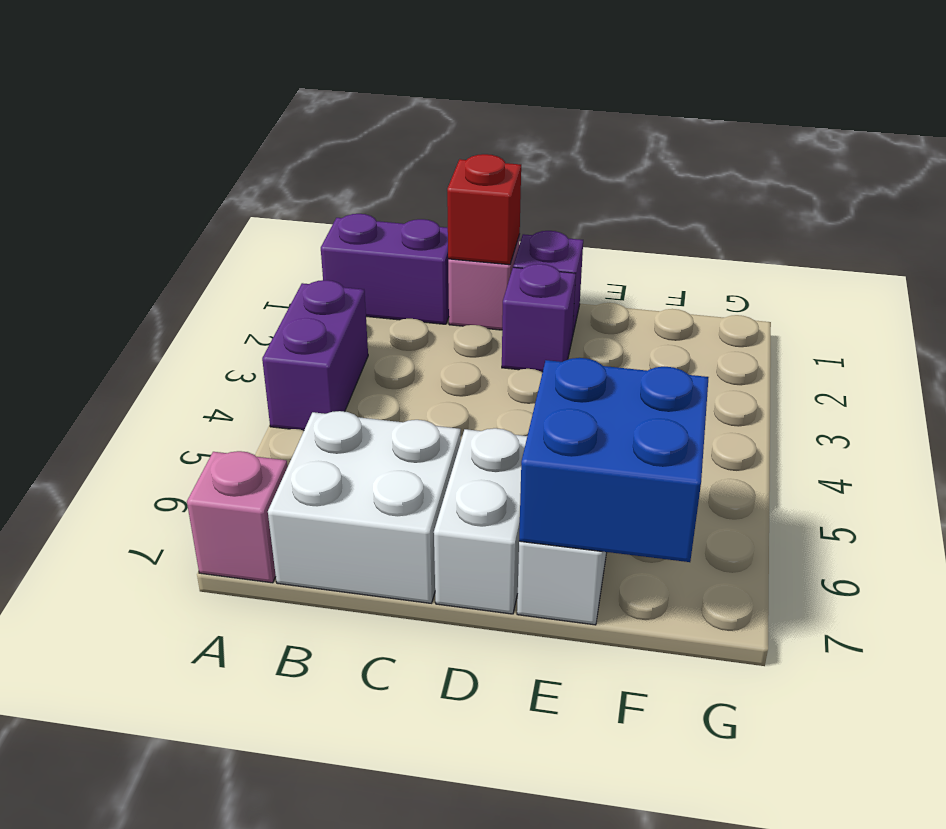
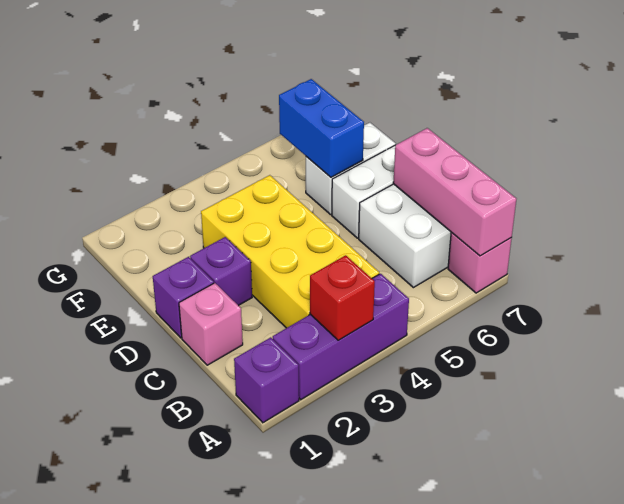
purple brick A1:B1 level 1 -> purple brick A1 level 1
purple brick A3:A4 level 1 -> purple brick A2:A4 level 1
none -> pink brick A7:C7 level 2
none -> yellow brick B3:E4 level 1
red brick C1 level 2 -> red brick A3 level 2
blue brick E6:F7 level 2 -> blue brick E6:F6 level 2

